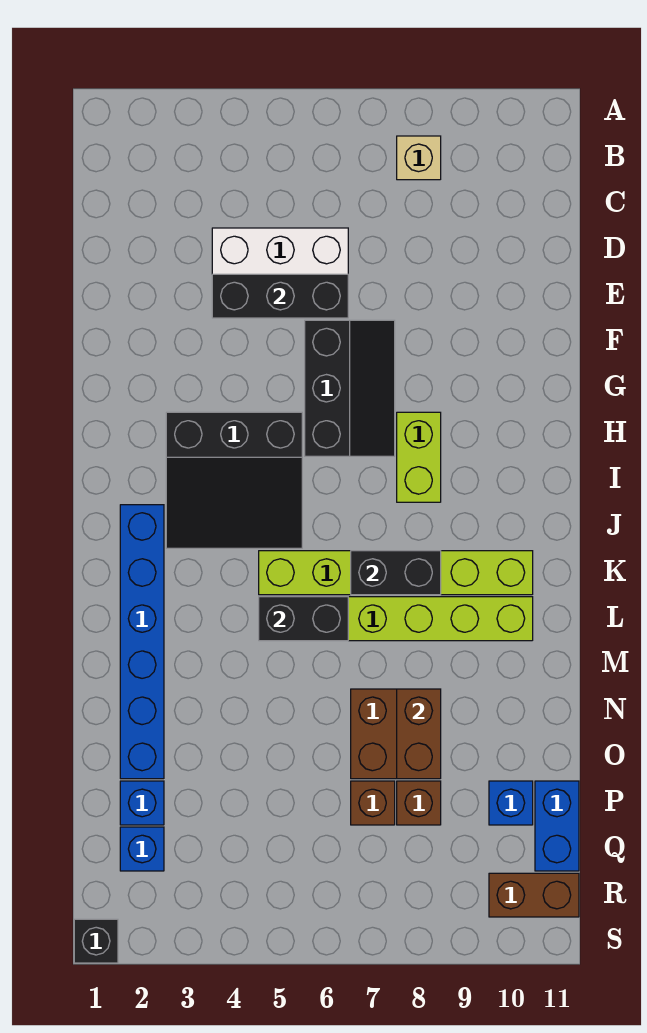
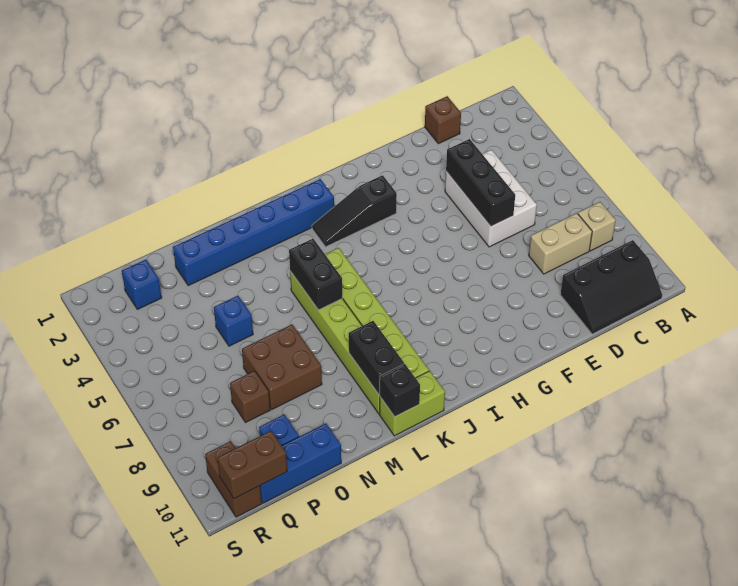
none -> tan brick C8:D8 level 1
black slope F6:H7 level 1 top 6 -> black slope B10:D11 level 1 top 10
black slope H3:J5 level 1 top H -> black slope H3:J3 level 1 top H
lime brick H8:I8 level 1 -> lime brick K11:L11 level 1
black brick K7:K8 level 2 -> black brick L9:L10 level 2
brown brick N8:O8 level 2 -> brown brick Q11:R11 level 2
blue brick P2 level 1 -> blue brick O5 level 1
brown brick P7 level 1 -> brown brick D1 level 1
blue brick P11:Q11 level 1 -> blue brick O11:Q11 level 1
black brick S1 level 1 -> black brick L11 level 2

